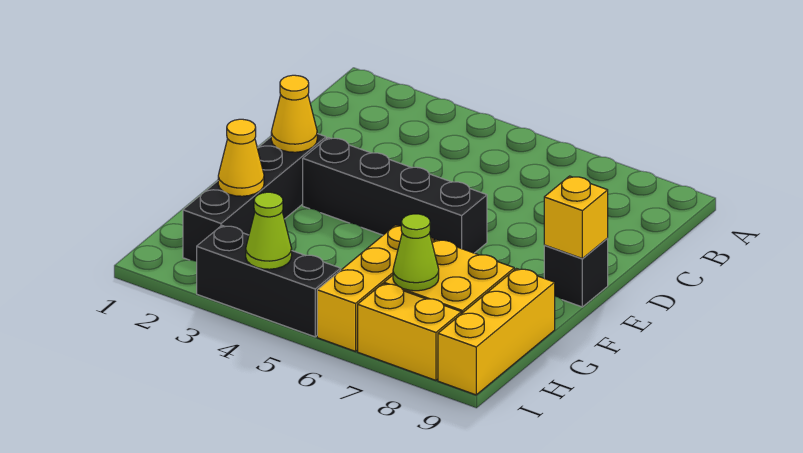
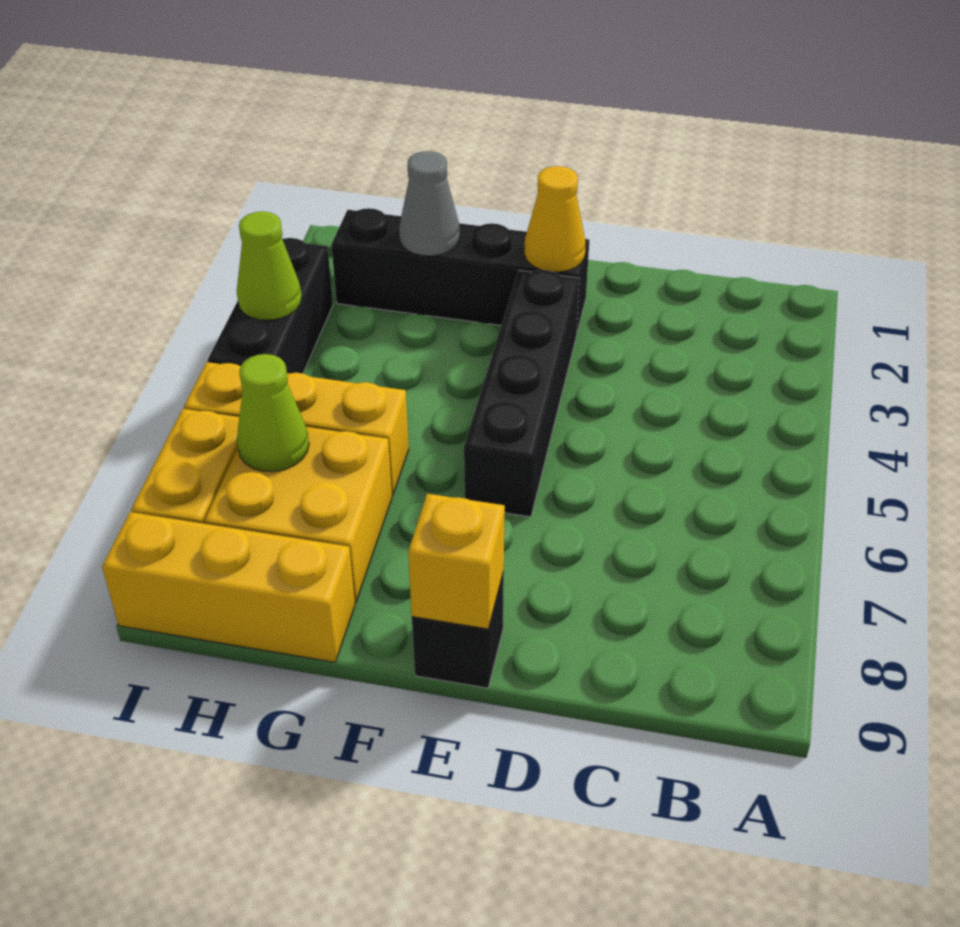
yellow cone G2 level 2 -> grey cone G2 level 2

